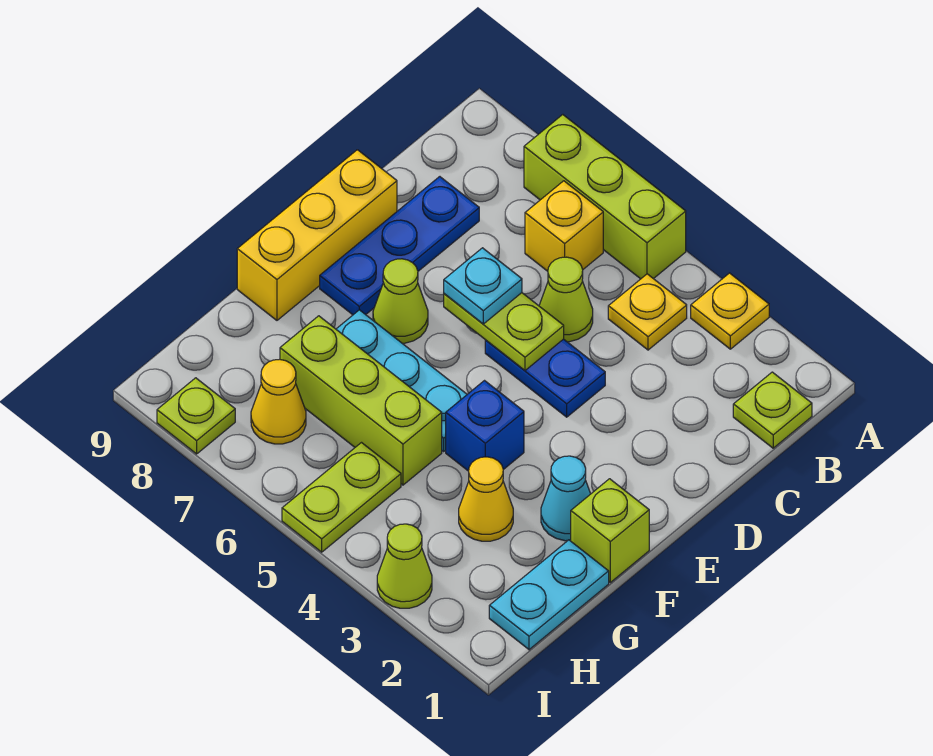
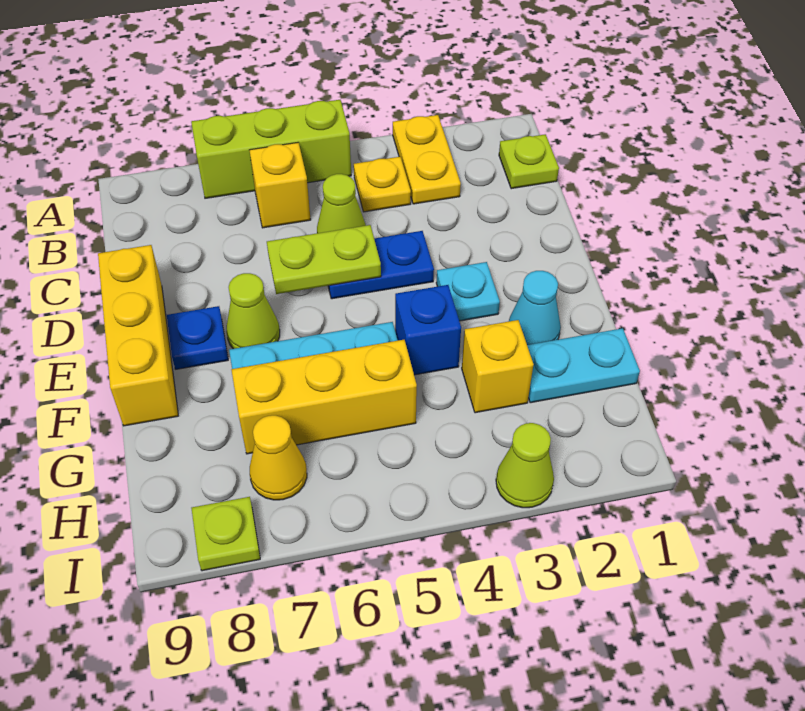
yellow plate A3 level 1 -> yellow plate A3:B3 level 1
blue plate C8:E8 level 1 -> blue plate E8 level 1
cyan plate D6 level 3 -> cyan plate E3 level 1
lime brick F1 level 1 -> none
cyan plate G1:H1 level 1 -> cyan plate G1:G2 level 1
yellow cone G3 level 1 -> yellow brick G3 level 1
lime brick G5:G7 level 1 -> yellow brick G5:G7 level 1
lime plate H5:I5 level 1 -> none

